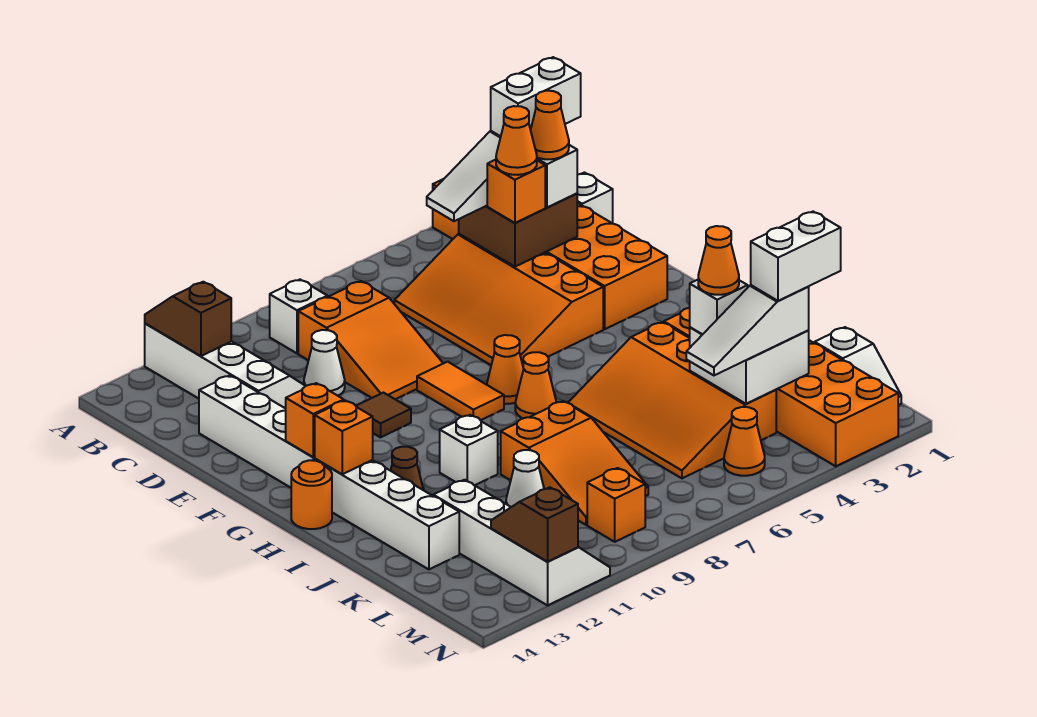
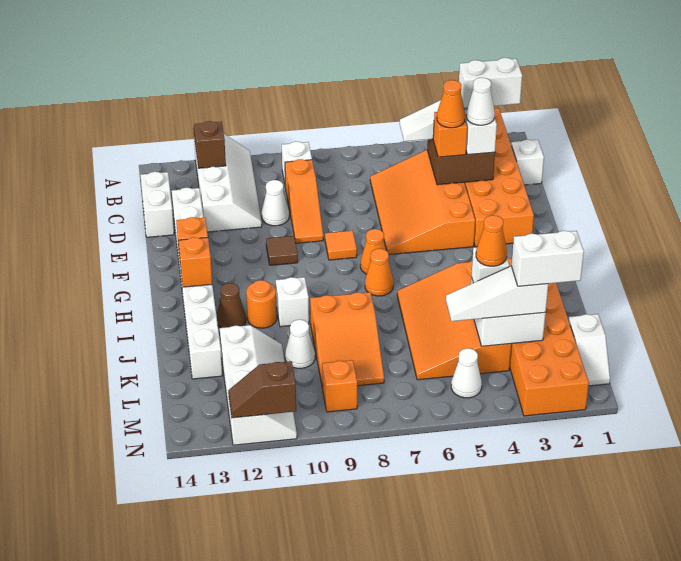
orange slope C8:E9 level 1 top C -> orange slope C9:E9 level 1 top C
none -> white brick C14:D14 level 1
orange cone D3 level 4 -> white cone D3 level 4
orange tile F8:G8 level 1 -> orange tile F8 level 1
orange round brick H14 level 1 -> orange round brick I11 level 1
orange cone M5 level 1 -> white cone M5 level 1
brown slope M12:N12 level 2 top N -> brown slope N11:N12 level 2 top 11

